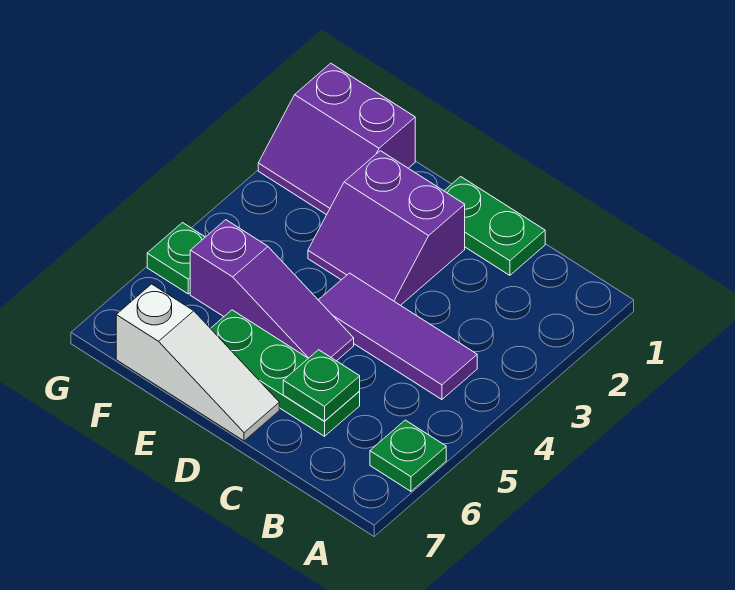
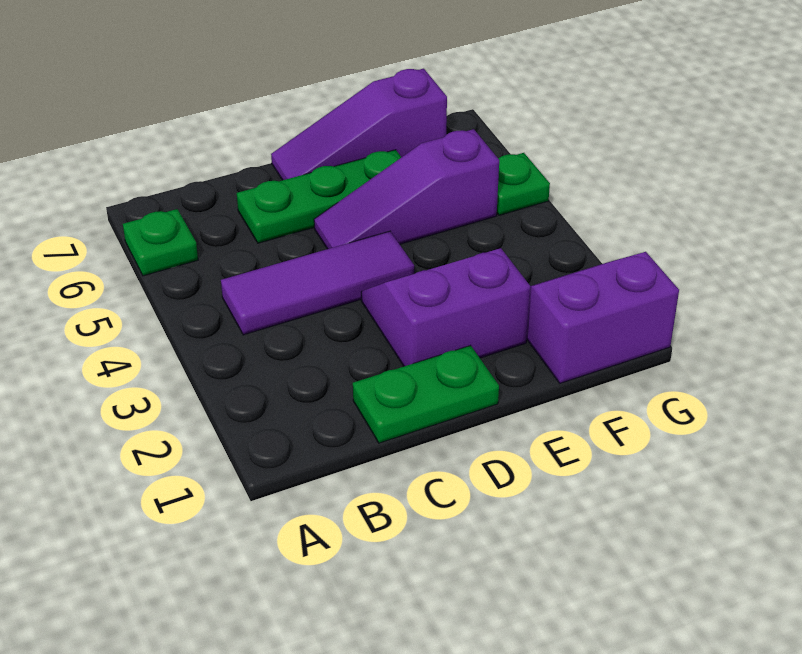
green plate C6 level 2 -> none
white slope D7:F7 level 1 top F -> purple slope D7:F7 level 1 top F

